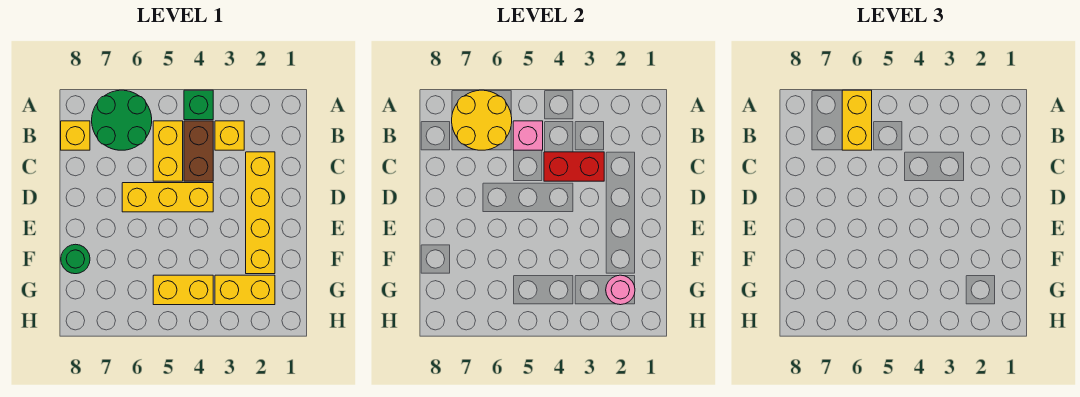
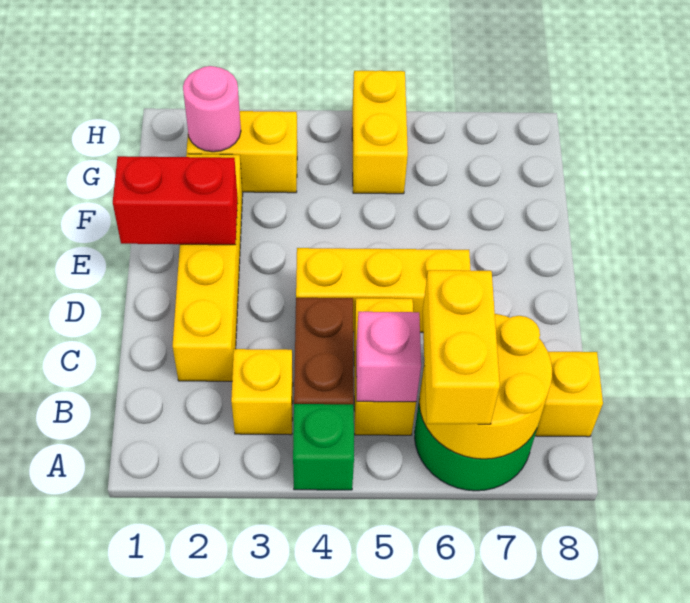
red brick C3:C4 level 2 -> red brick E1:E2 level 2
green round brick F8 level 1 -> none
yellow brick G4:G5 level 1 -> yellow brick G5:H5 level 1

